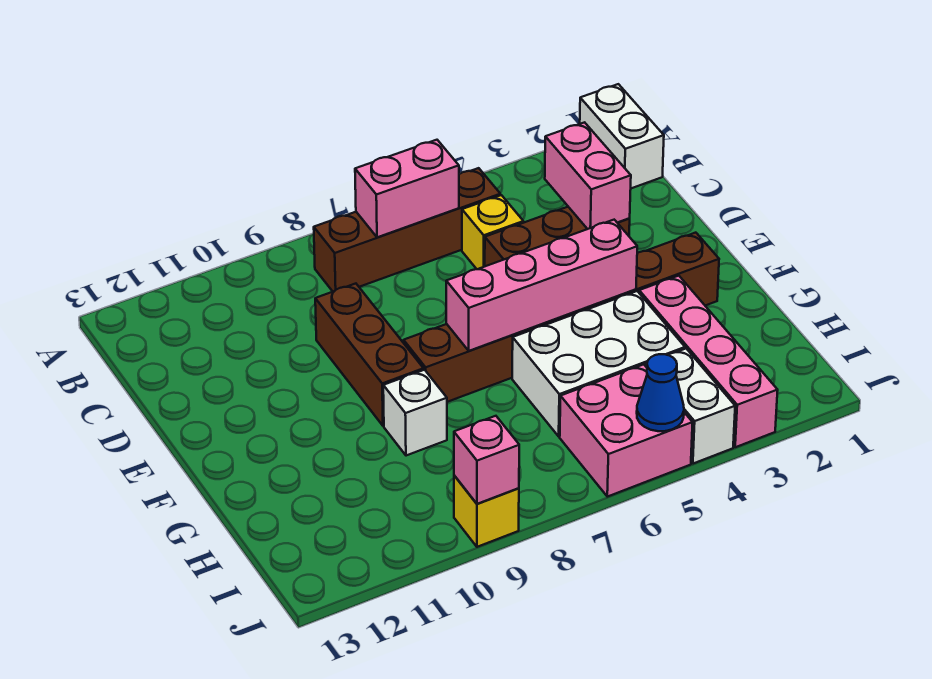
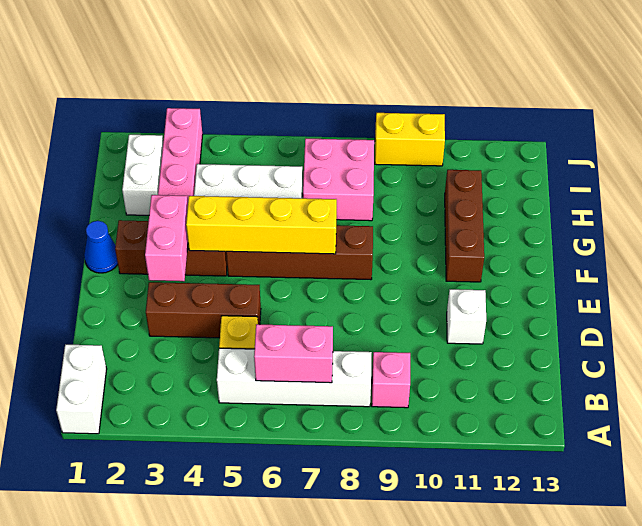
brown brick B5:B8 level 1 -> white brick B5:B8 level 1
pink brick C3:D3 level 2 -> pink brick E3:F3 level 2
brown brick D9:F9 level 1 -> brown brick F11:H11 level 1
pink brick F4:F7 level 2 -> yellow brick F4:F7 level 2
white brick G9 level 1 -> white brick D11 level 1
white brick I4:J4 level 1 -> white brick H2:I2 level 1
pink brick I5:J6 level 1 -> pink brick H7:I8 level 1
blue cone J5 level 2 -> blue cone F1 level 1
yellow brick J9 level 1 -> yellow brick J9:J10 level 1
pink brick J9 level 2 -> pink brick B9 level 1

